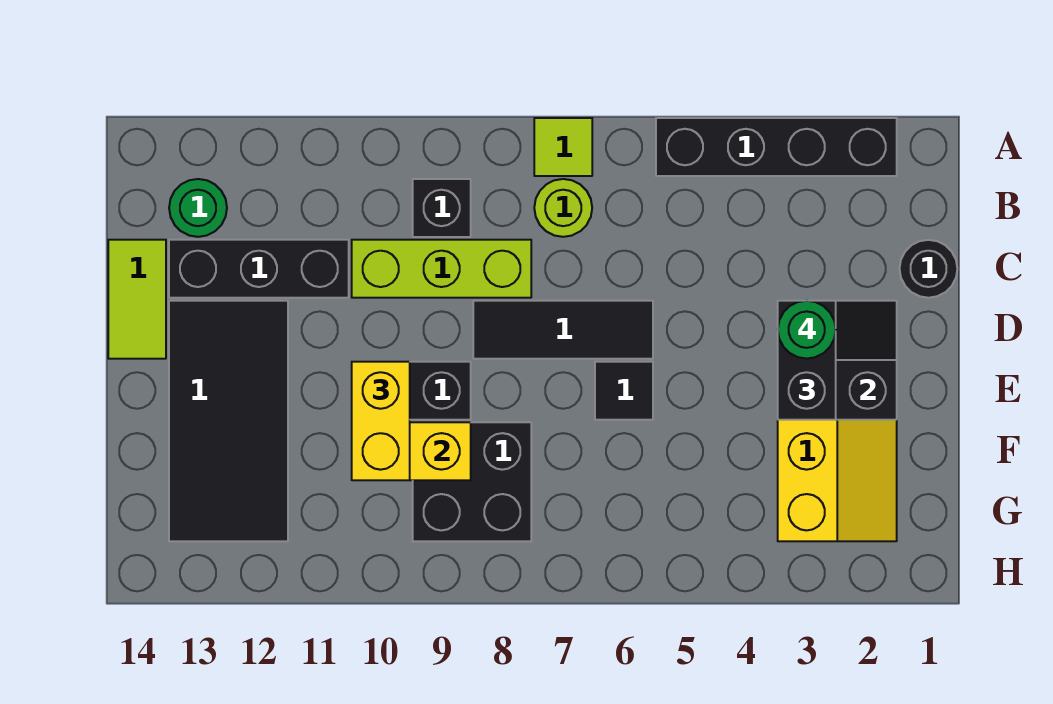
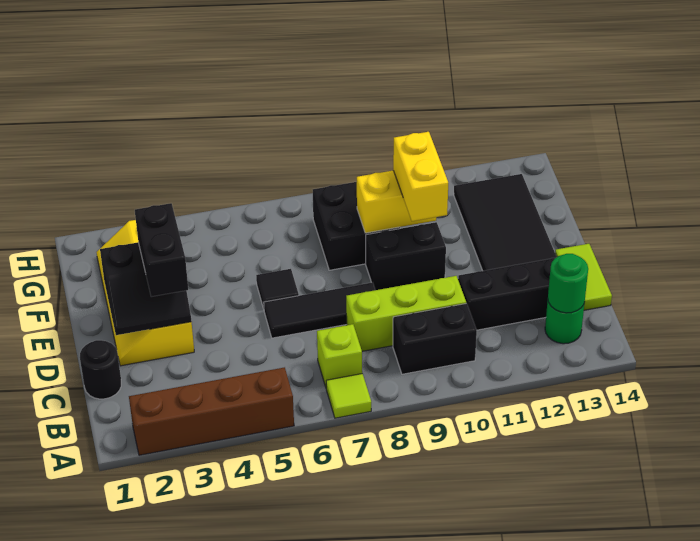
black brick A2:A5 level 1 -> brown brick A2:A5 level 1
lime round brick B7 level 1 -> lime brick B7 level 1
black brick B9 level 1 -> black brick B9:B10 level 1
green round brick D3 level 4 -> green round brick B13 level 2

